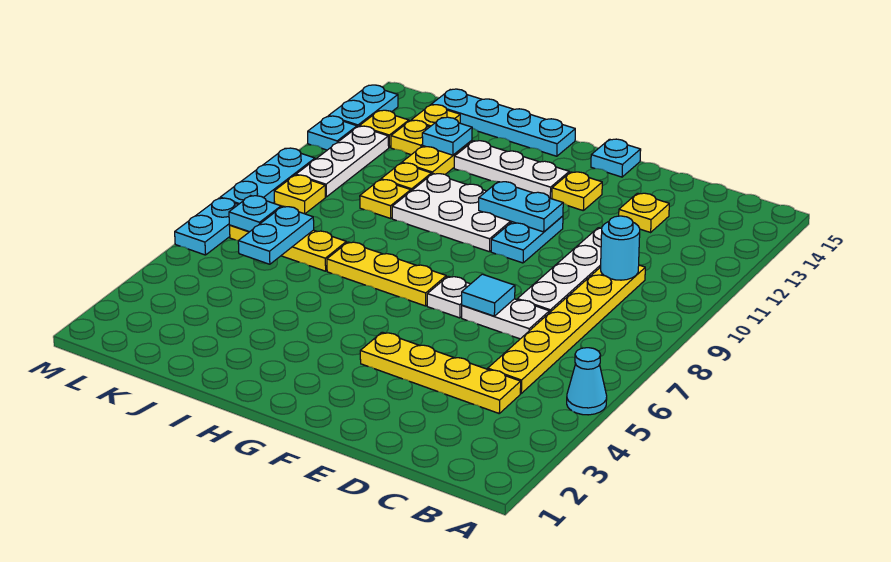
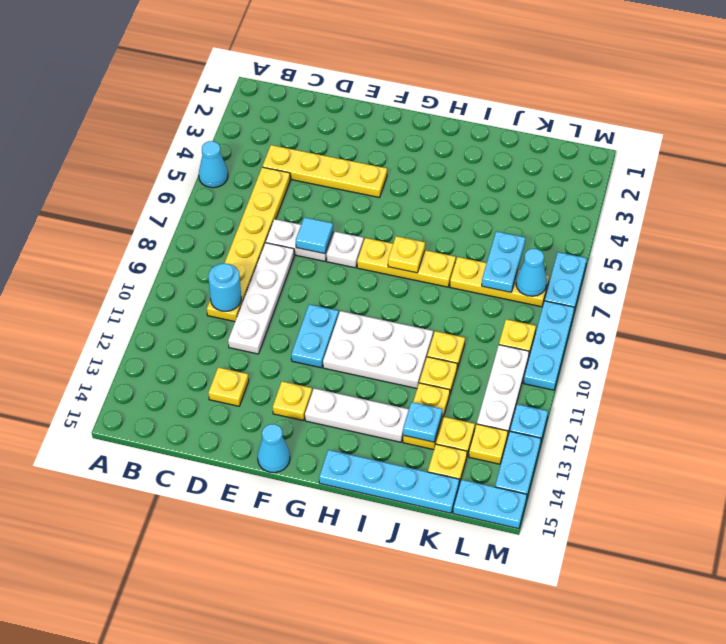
cyan plate F11:G11 level 2 -> cyan plate L15:M15 level 1
cyan plate F15 level 1 -> cyan cone F15 level 1
none -> yellow plate H7 level 2
cyan plate L7 level 2 -> cyan cone L7 level 2

